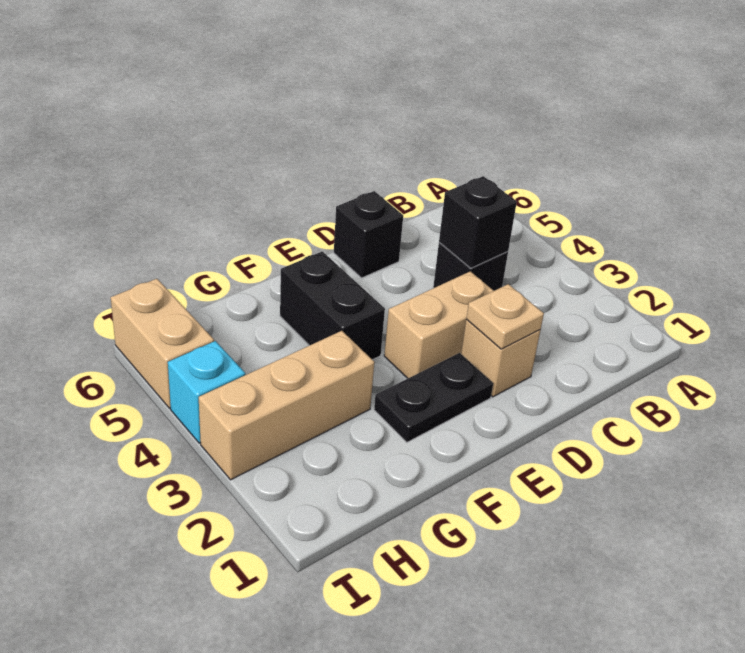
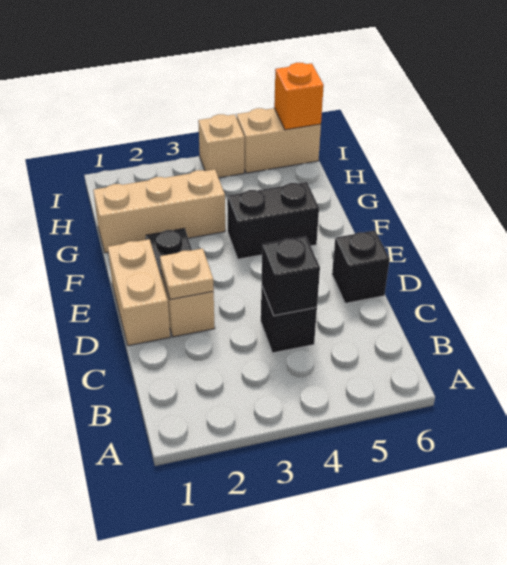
tan brick D3:E3 level 1 -> tan brick D1:E1 level 1
tan brick G3:I3 level 1 -> tan brick G1:G3 level 1
cyan brick I4 level 1 -> tan brick I4 level 1
none -> orange brick I6 level 2

